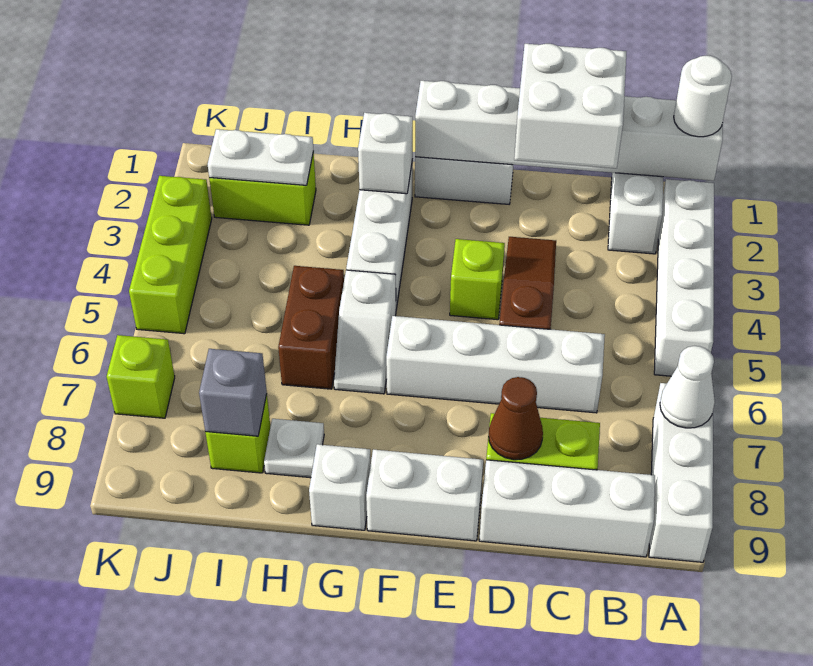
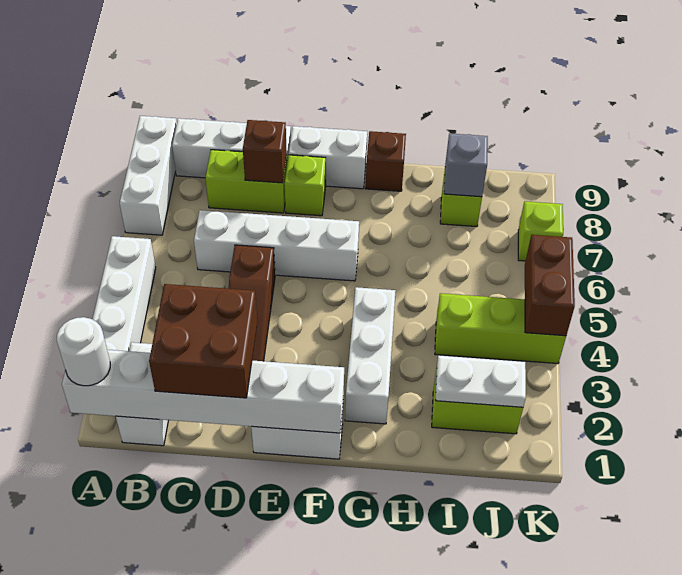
white cone A7 level 2 -> none
white brick C1:D2 level 3 -> brown brick C1:D2 level 3
brown cone D8 level 2 -> brown brick D8 level 2
lime brick E4 level 1 -> lime brick E8 level 1
white brick G2 level 2 -> none
white slope G5:G6 level 1 top 5 -> none
white brick G9 level 1 -> brown brick G9 level 1
brown brick H5:H6 level 1 -> brown brick K4:K5 level 2
white plate H8 level 1 -> none
lime brick K3:K5 level 1 -> lime brick I4:K4 level 1

